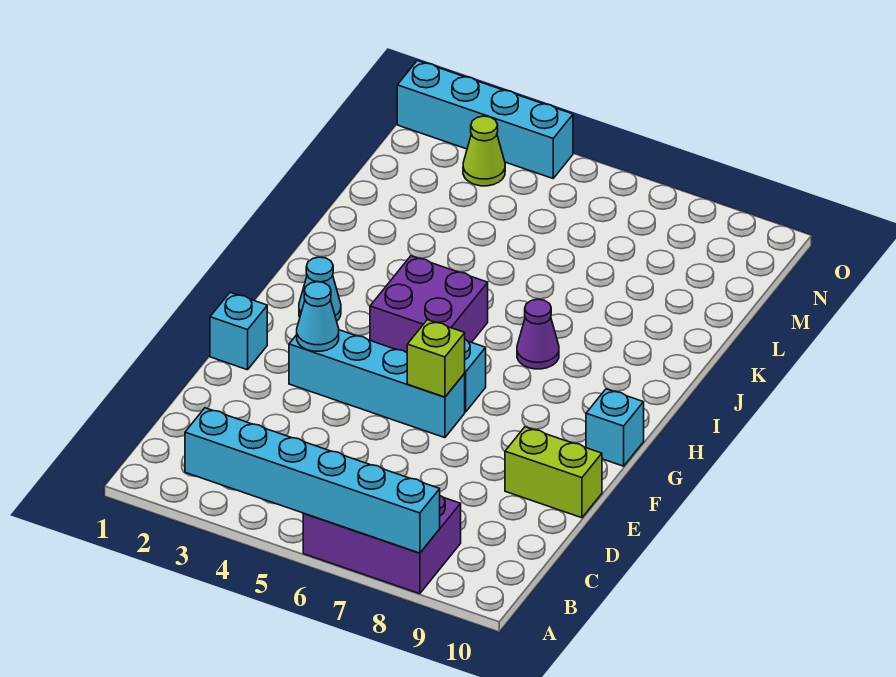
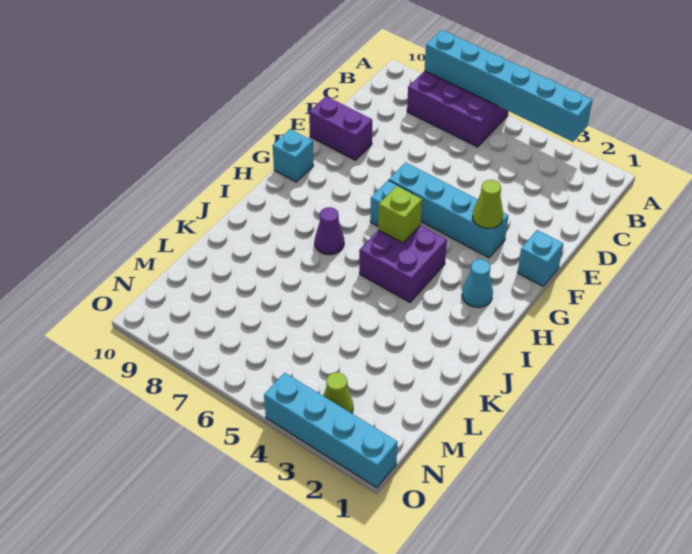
lime brick E9:E10 level 1 -> purple brick E9:E10 level 1
cyan cone F3 level 2 -> lime cone F3 level 2
lime brick F6 level 2 -> lime brick H5 level 2

